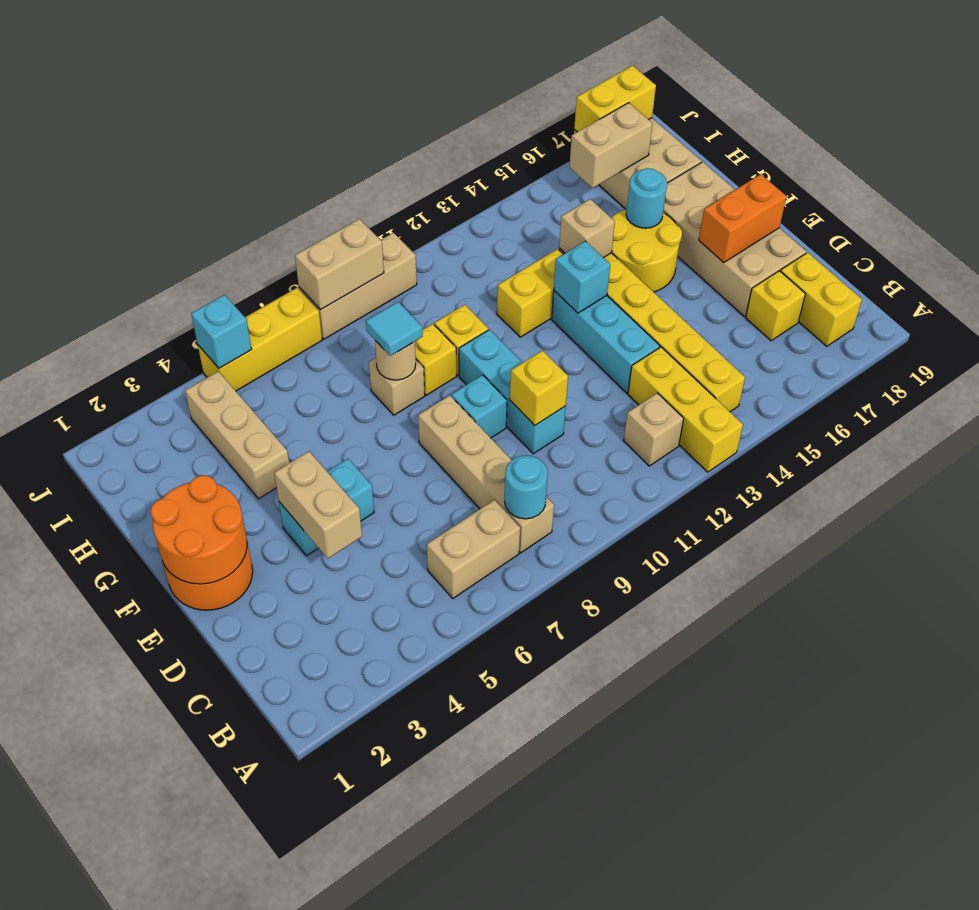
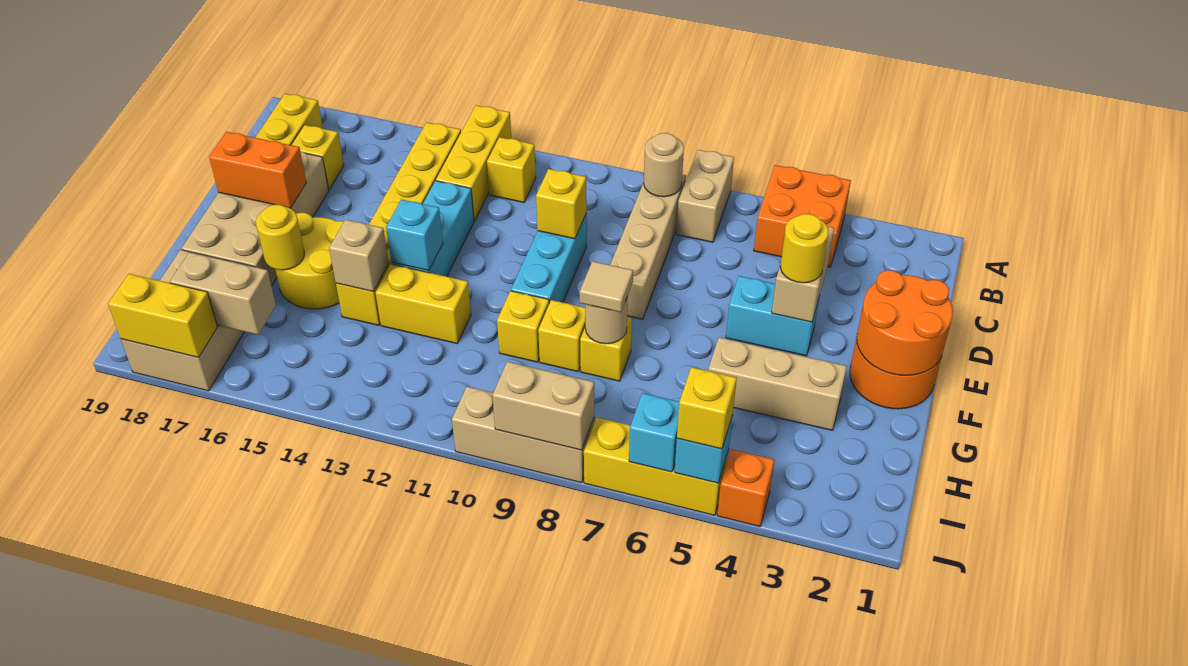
none -> orange brick A4:B5 level 1
tan brick B6:B7 level 1 -> tan brick A7:B7 level 1
cyan round brick B8 level 2 -> tan round brick B8 level 2
tan brick B12 level 1 -> yellow brick B12 level 1
none -> yellow round brick E4 level 3
cyan brick E9 level 1 -> cyan brick J6 level 2
tan brick G4:I4 level 1 -> tan brick G3:G5 level 1
tan brick G8 level 1 -> yellow brick G8 level 1
cyan tile G8 level 3 -> tan tile G8 level 3
cyan round brick G16 level 2 -> yellow round brick G16 level 2
none -> orange brick J4 level 1
none -> yellow brick J5 level 3

